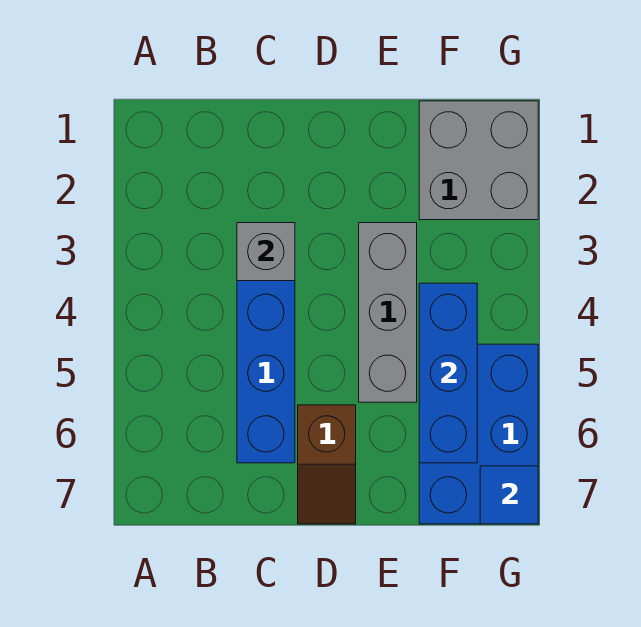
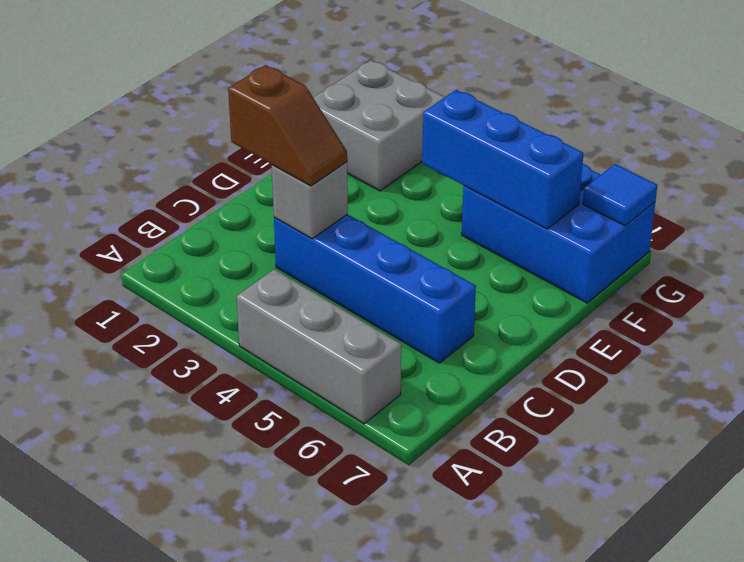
brown slope D6:D7 level 1 top 6 -> brown slope C2:C3 level 3 top 2
grey brick E3:E5 level 1 -> grey brick A4:A6 level 1

